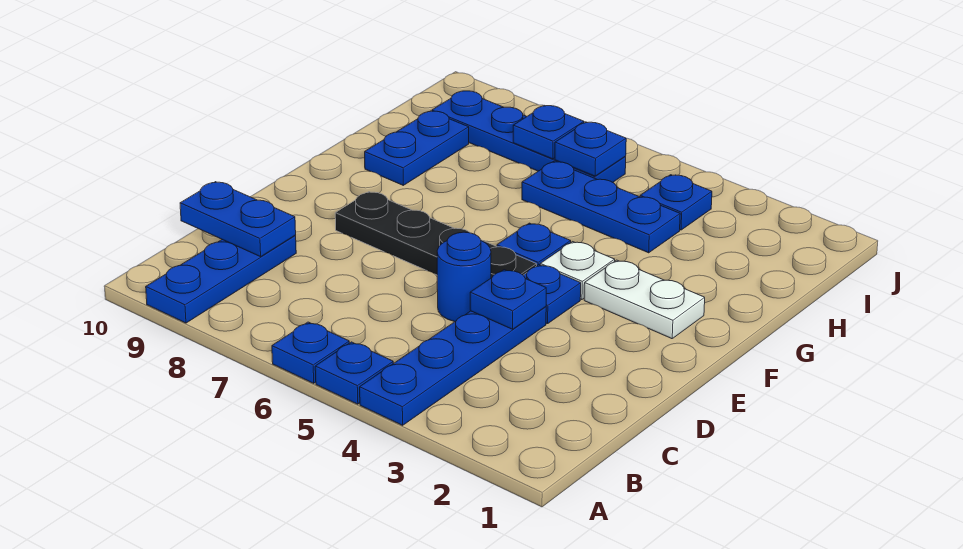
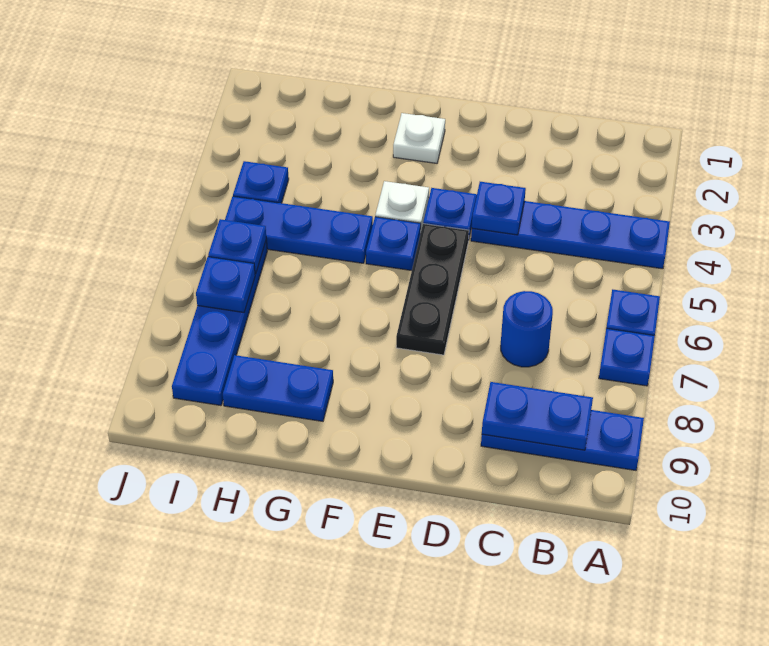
blue plate A5 level 1 -> blue plate A7 level 1
blue plate C9:C10 level 2 -> blue plate B9:C9 level 2
blue round brick D5 level 1 -> blue round brick C7 level 1
black plate E5:E8 level 1 -> black plate E5:E7 level 1
white plate F2:F3 level 1 -> white plate F2 level 1
blue plate H4:H6 level 1 -> blue plate G5:I5 level 1

